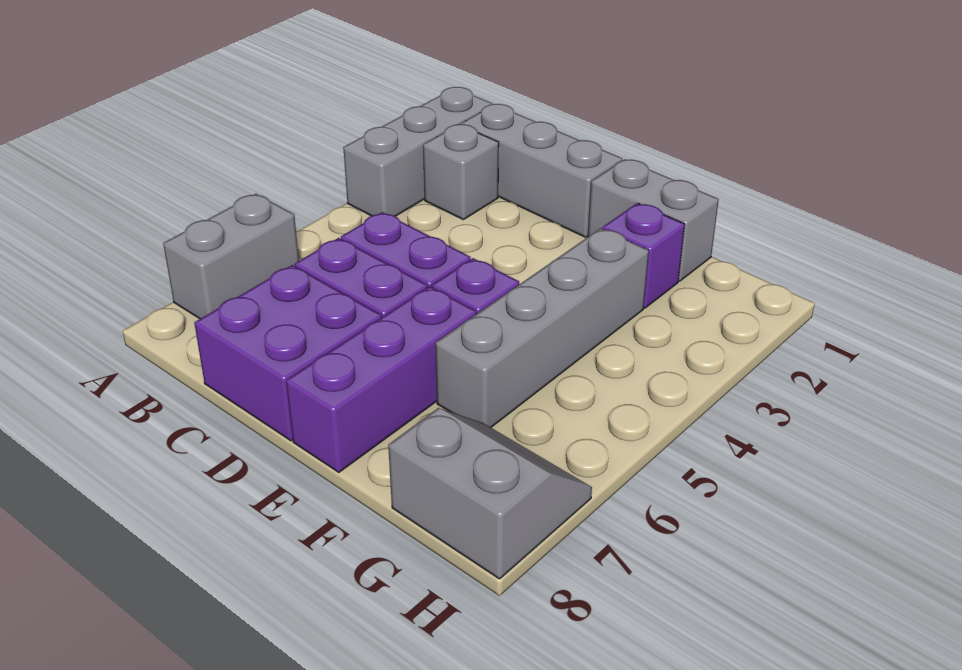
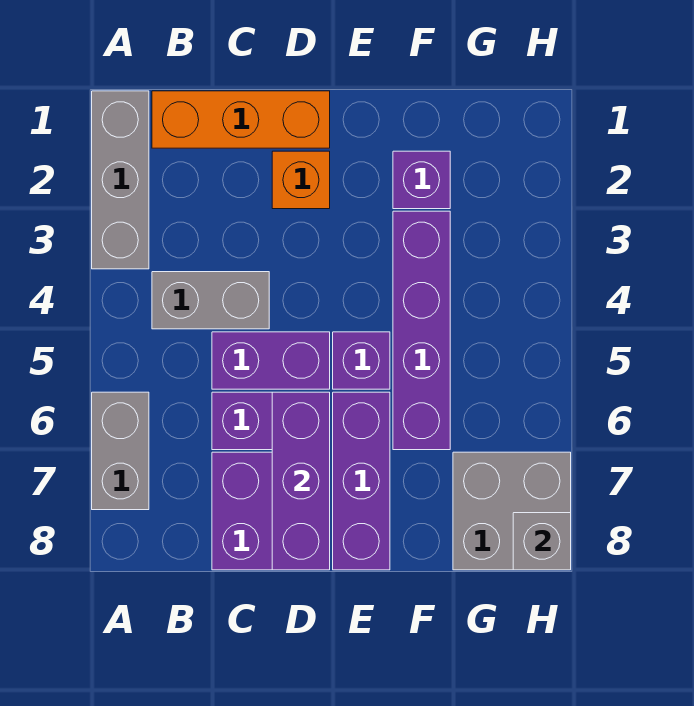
grey brick B1:D1 level 1 -> orange brick B1:D1 level 1
grey brick B2 level 1 -> grey brick H8 level 2
none -> orange brick D2 level 1
none -> purple brick D6:D8 level 2
grey brick E1:F1 level 1 -> grey brick B4:C4 level 1
grey brick F3:F6 level 1 -> purple brick F3:F6 level 1
grey slope G7:H8 level 1 top 8 -> grey brick G7:H8 level 1

